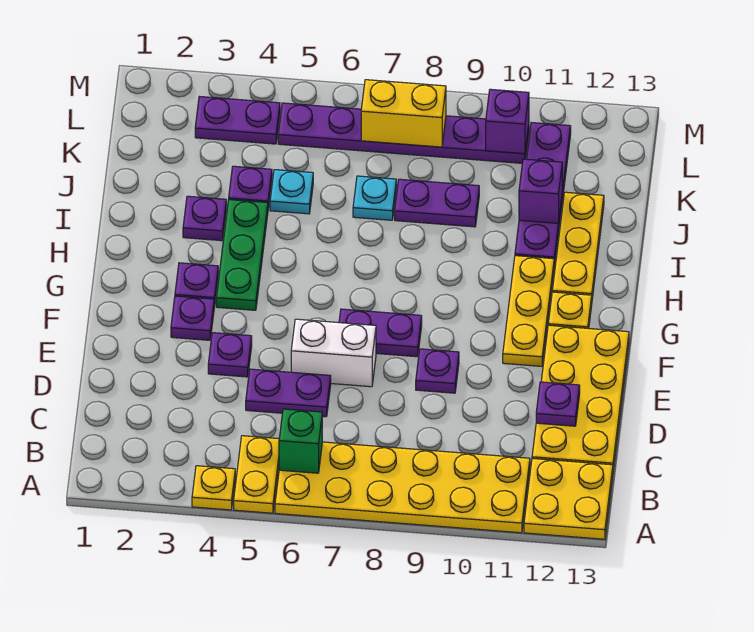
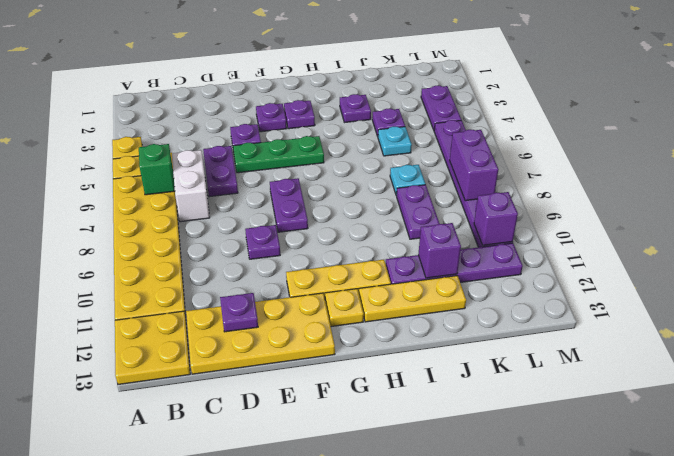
white brick E6:E7 level 1 -> white brick C6:C7 level 1
green plate G4:I4 level 1 -> green plate E5:G5 level 1
yellow brick L7:L8 level 2 -> purple brick L7:L8 level 2

